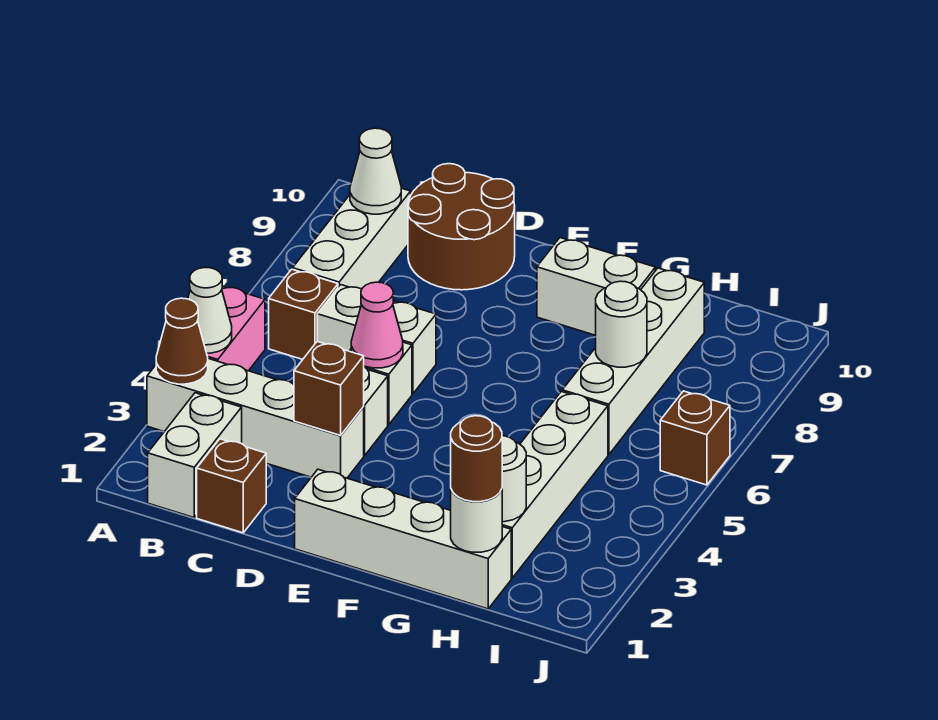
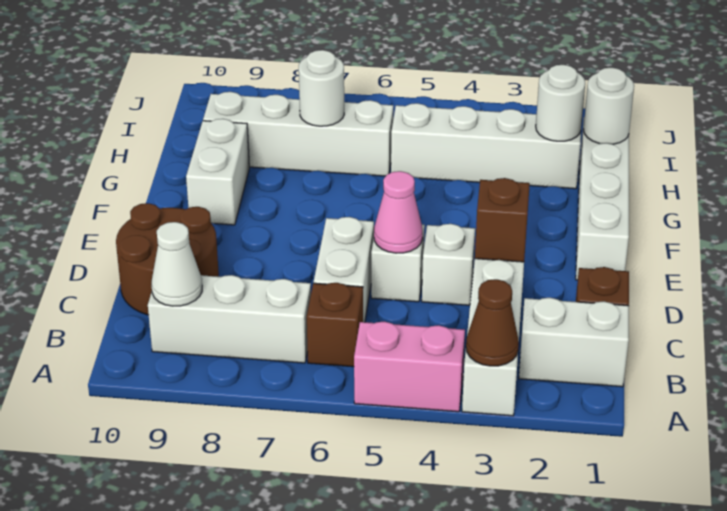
white cone A4 level 2 -> none
brown round brick H1 level 3 -> none
brown brick J6 level 1 -> none

